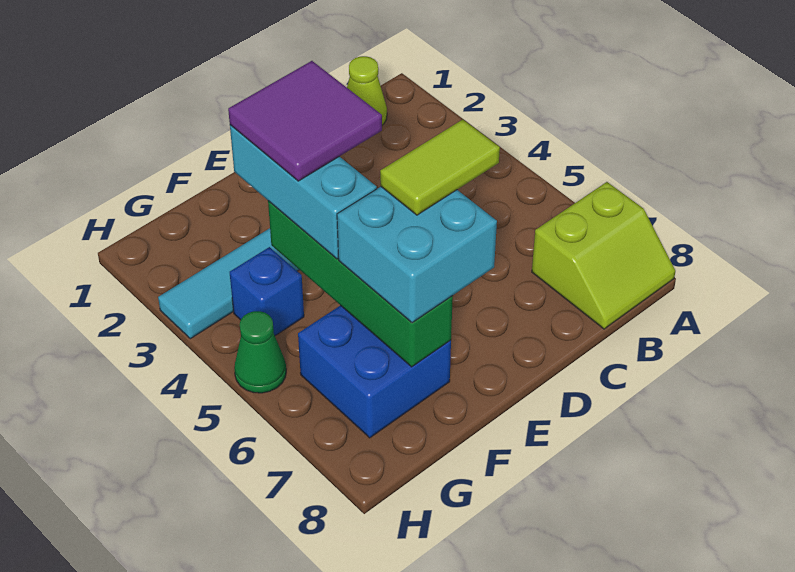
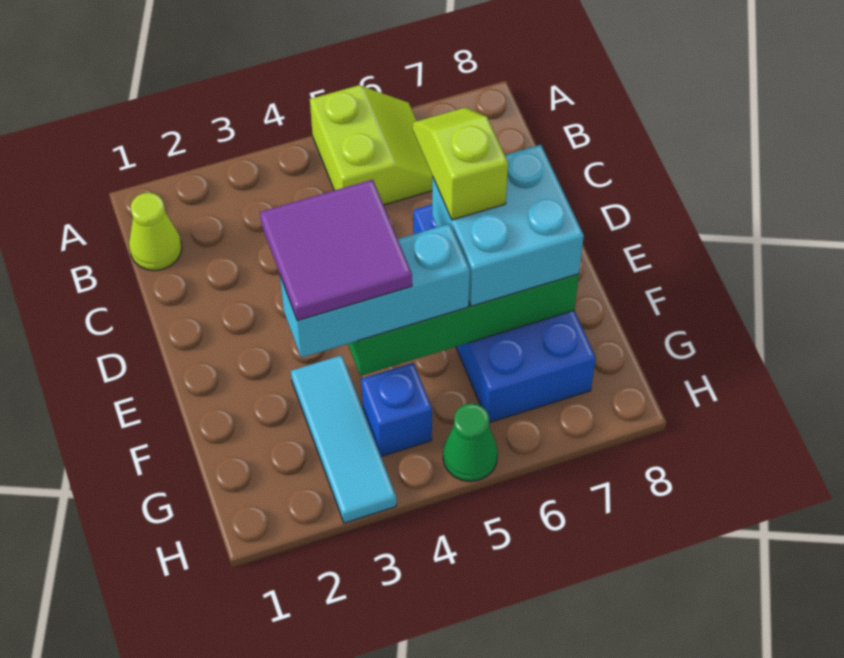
lime slope A7:B8 level 1 top 7 -> lime slope A5:B6 level 1 top 5
lime tile D6:E6 level 4 -> lime slope D6:E6 level 4 top E
blue brick F6:G7 level 1 -> blue brick D6:G7 level 1

